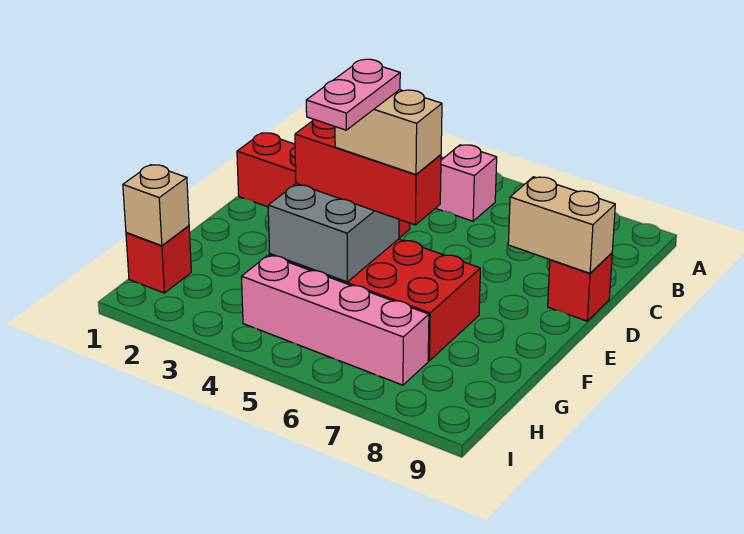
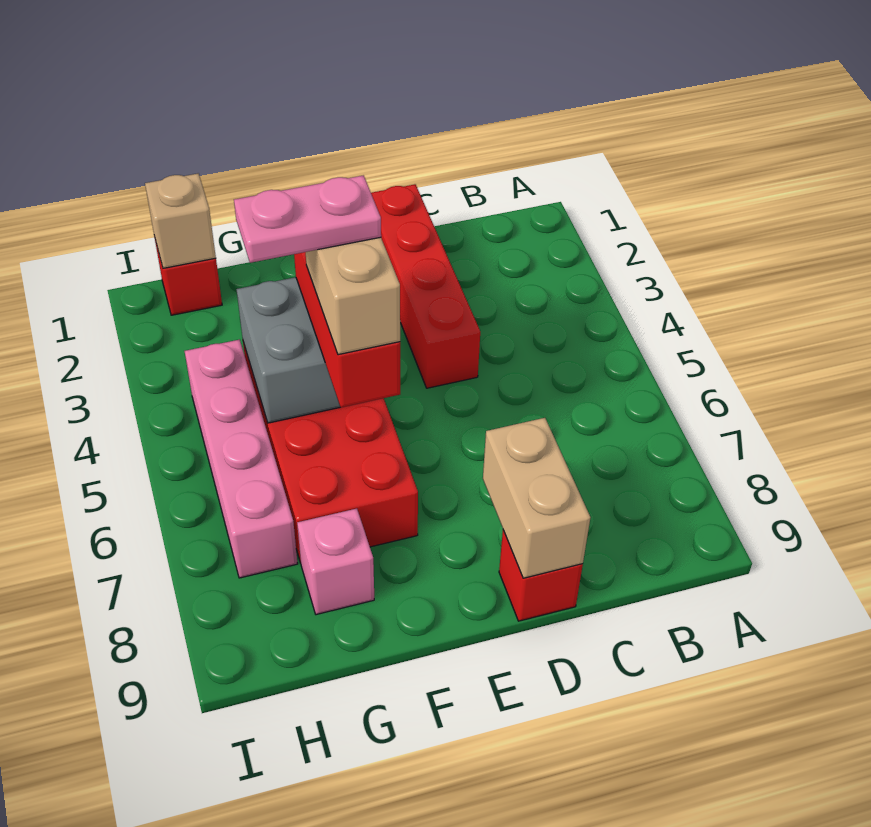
pink brick B5 level 1 -> pink brick G8 level 1

